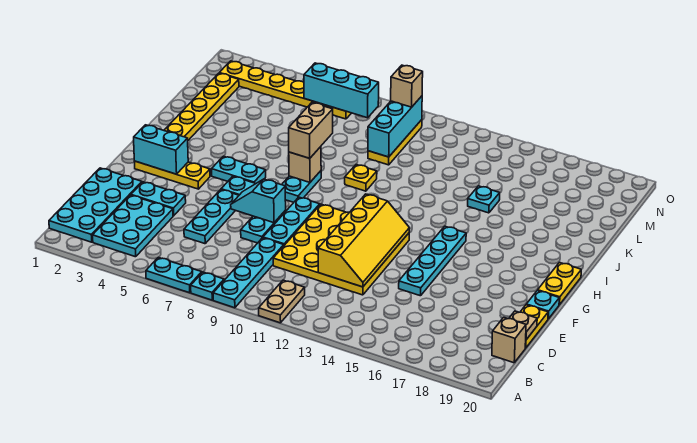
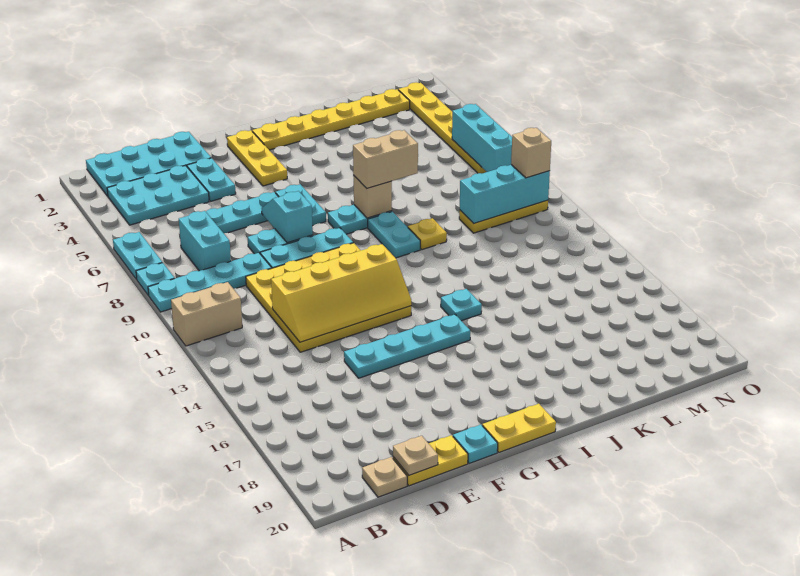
tan plate A11:B11 level 1 -> tan brick A11:B11 level 1
tan brick C20 level 1 -> tan plate C20 level 1
cyan brick G2:G3 level 2 -> cyan brick C7:C8 level 1
cyan plate H5:H6 level 1 -> cyan plate I9:I10 level 1
cyan plate K15 level 1 -> cyan plate I14 level 1

